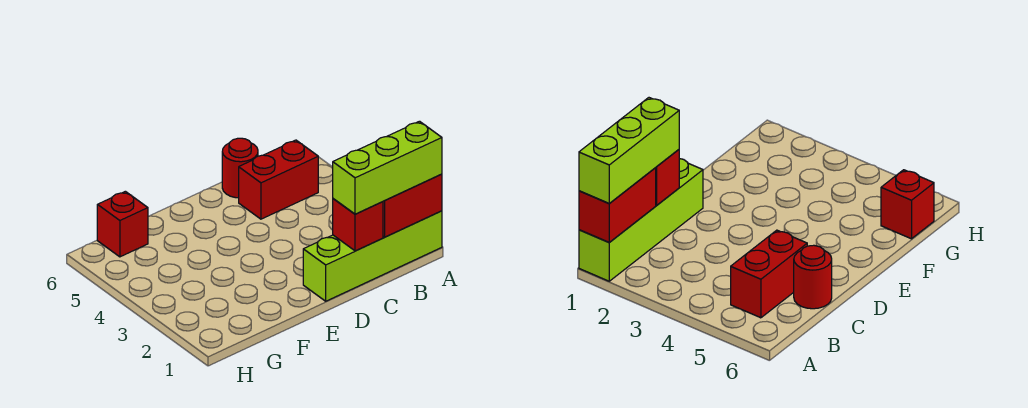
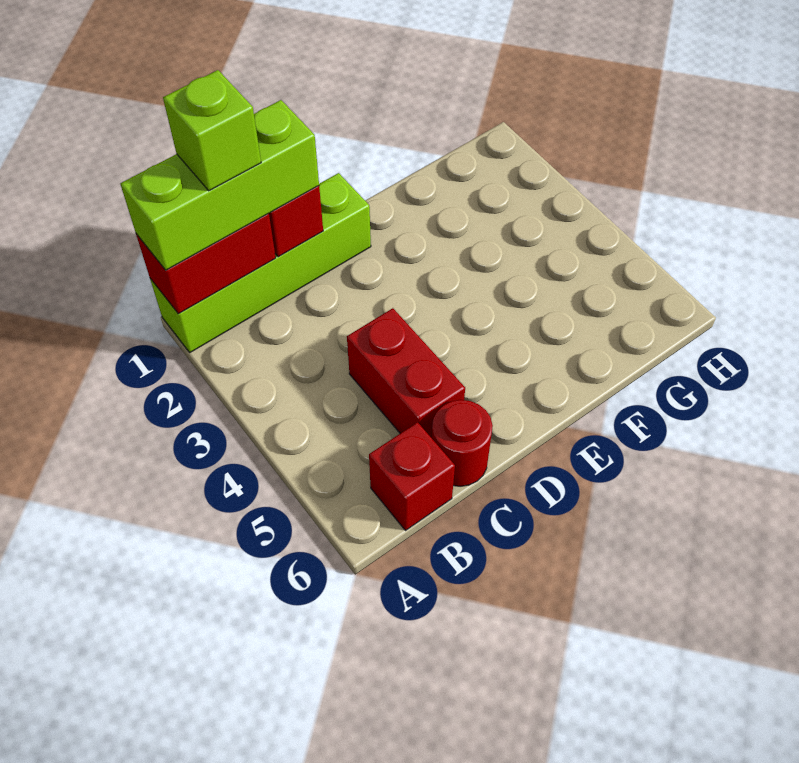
none -> lime brick B1 level 4
red brick B5:C5 level 1 -> red brick C4:C5 level 1
red brick G6 level 1 -> red brick B6 level 1

